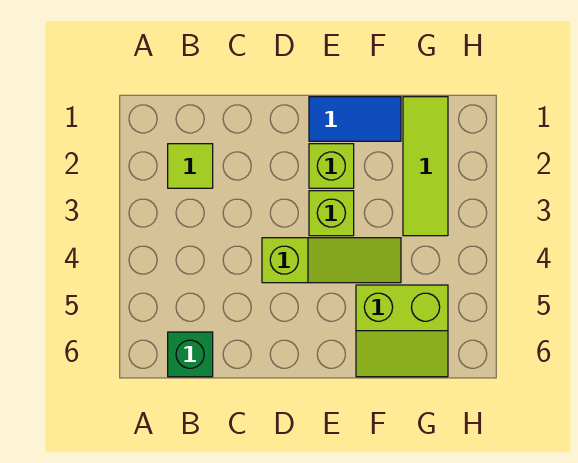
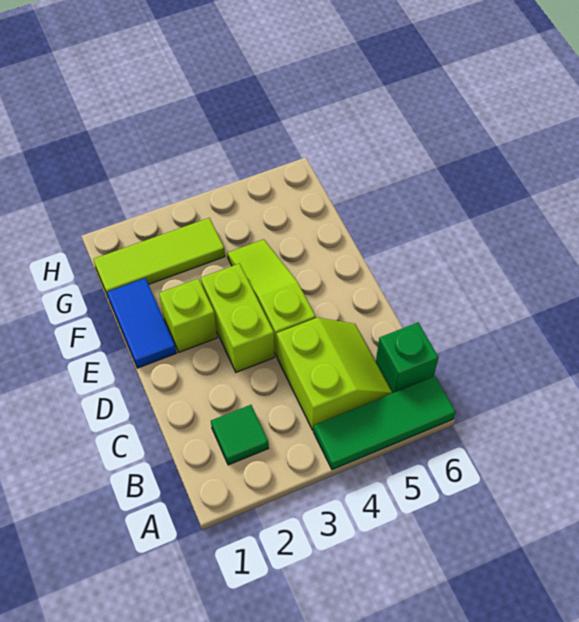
none -> green tile A4:A6 level 1
lime tile B2 level 1 -> green tile B2 level 1
lime brick E3 level 1 -> lime brick D3:E3 level 1
lime slope F5:G6 level 1 top 5 -> lime slope B4:C5 level 1 top 4

